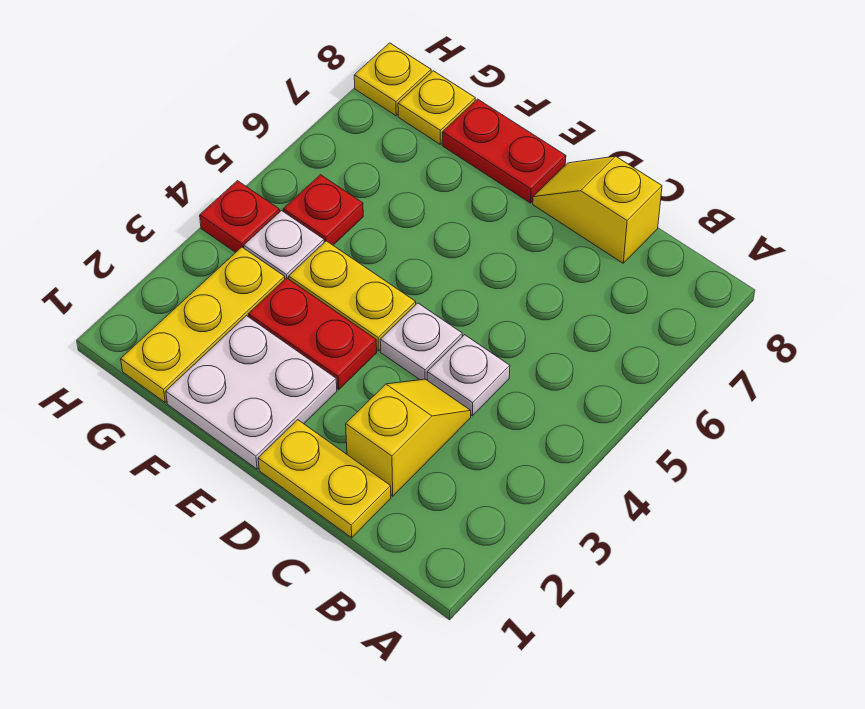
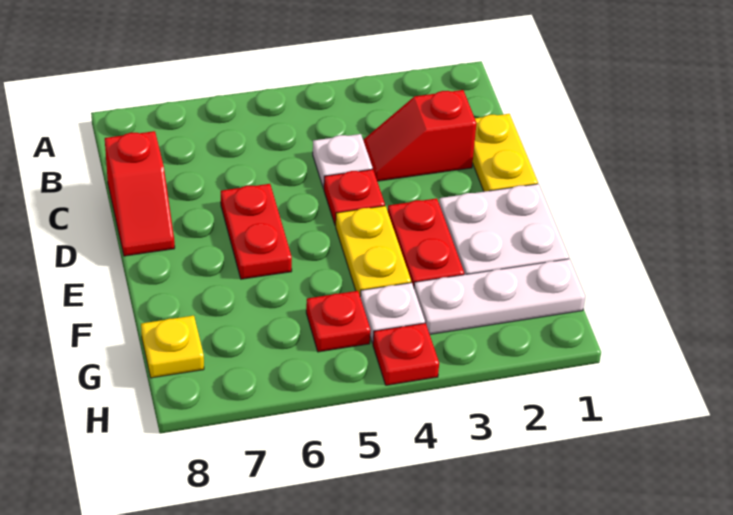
yellow slope C2:C3 level 1 top 2 -> red slope C2:C3 level 1 top 2
yellow slope C8:D8 level 1 top C -> red slope C8:D8 level 1 top C
white plate D4 level 1 -> red plate D4 level 1
red plate E8:F8 level 1 -> red plate D6:E6 level 1
yellow plate G1:G3 level 1 -> white plate G1:G3 level 1
yellow plate H8 level 1 -> none

